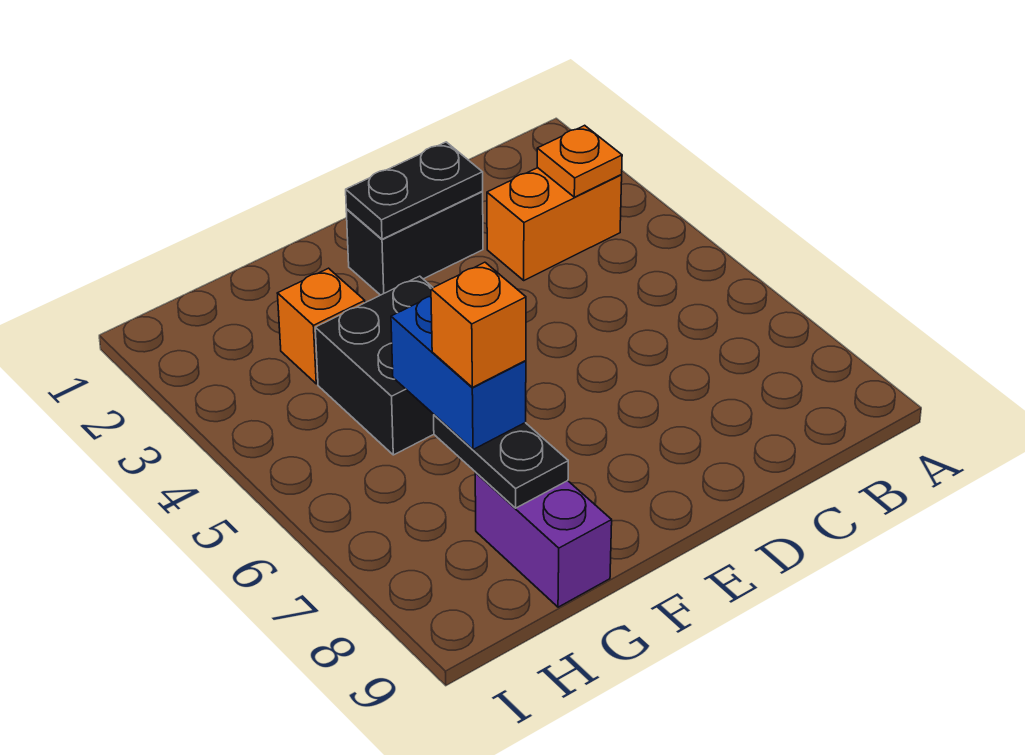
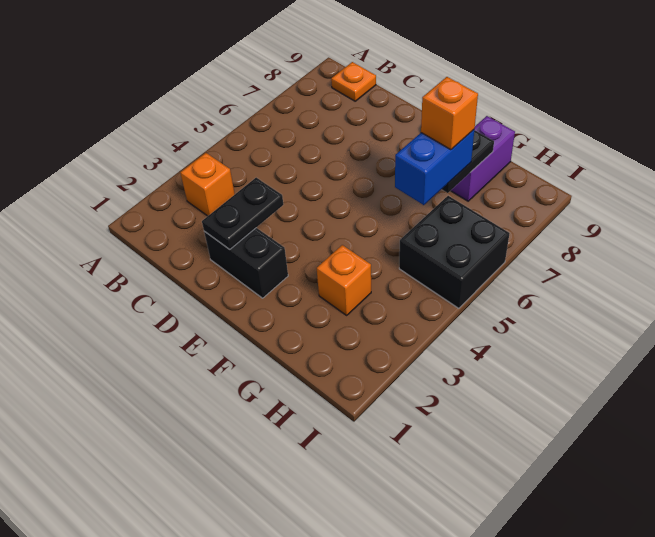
orange brick B3:C3 level 1 -> orange brick B3 level 1
orange plate B3 level 2 -> orange plate B9 level 1
black plate D2:E2 level 2 -> black plate D2:D3 level 2
black brick F4:G5 level 1 -> black brick H5:I6 level 1

